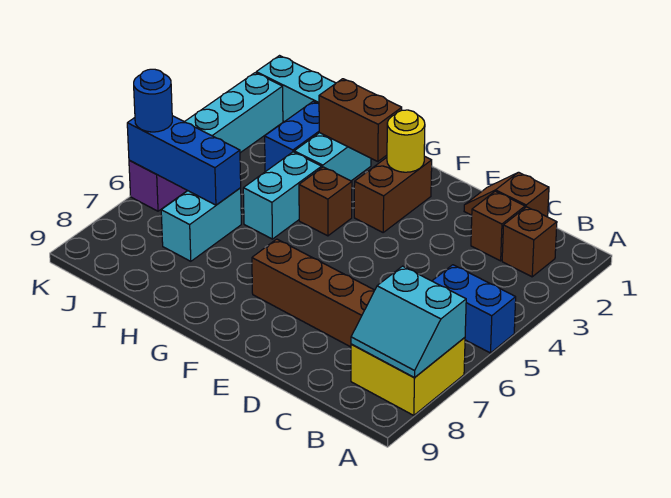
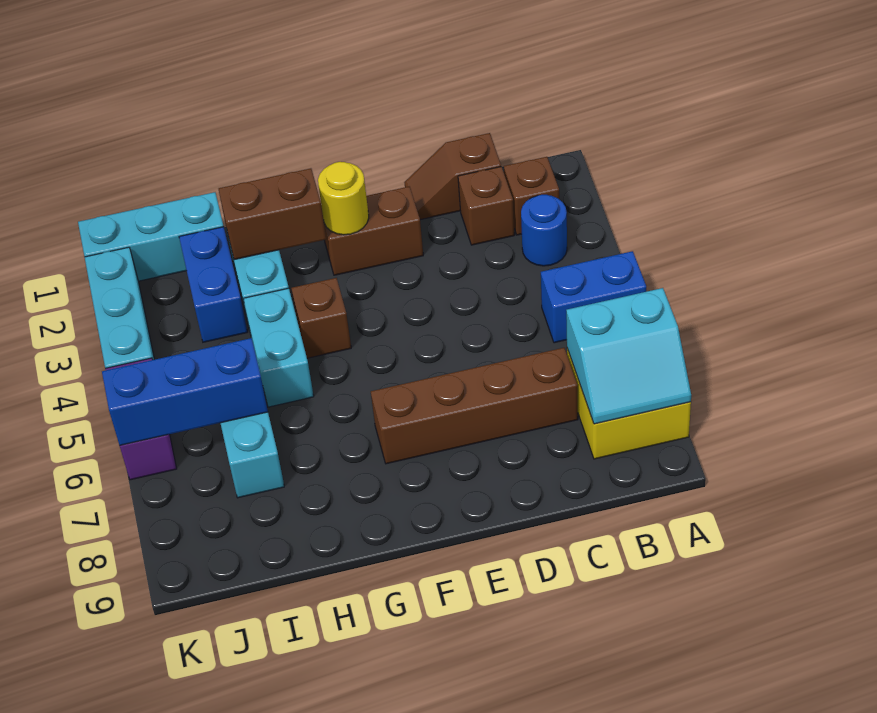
brown brick F2:F3 level 1 -> brown brick E2:F2 level 1
blue round brick K6 level 3 -> blue round brick B3 level 1

